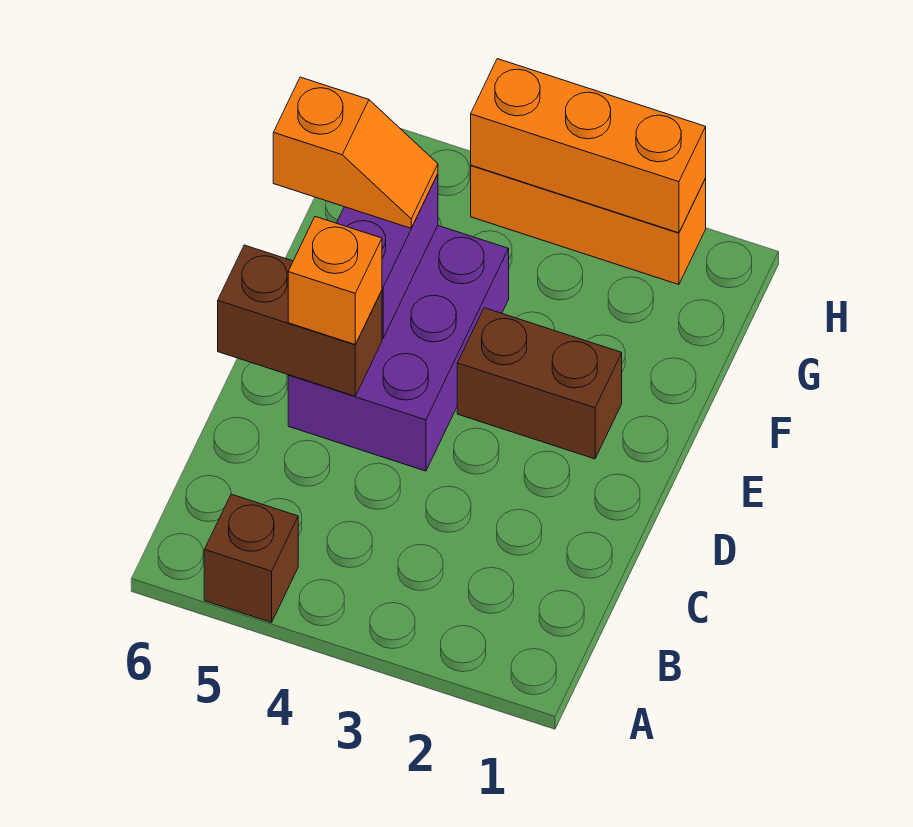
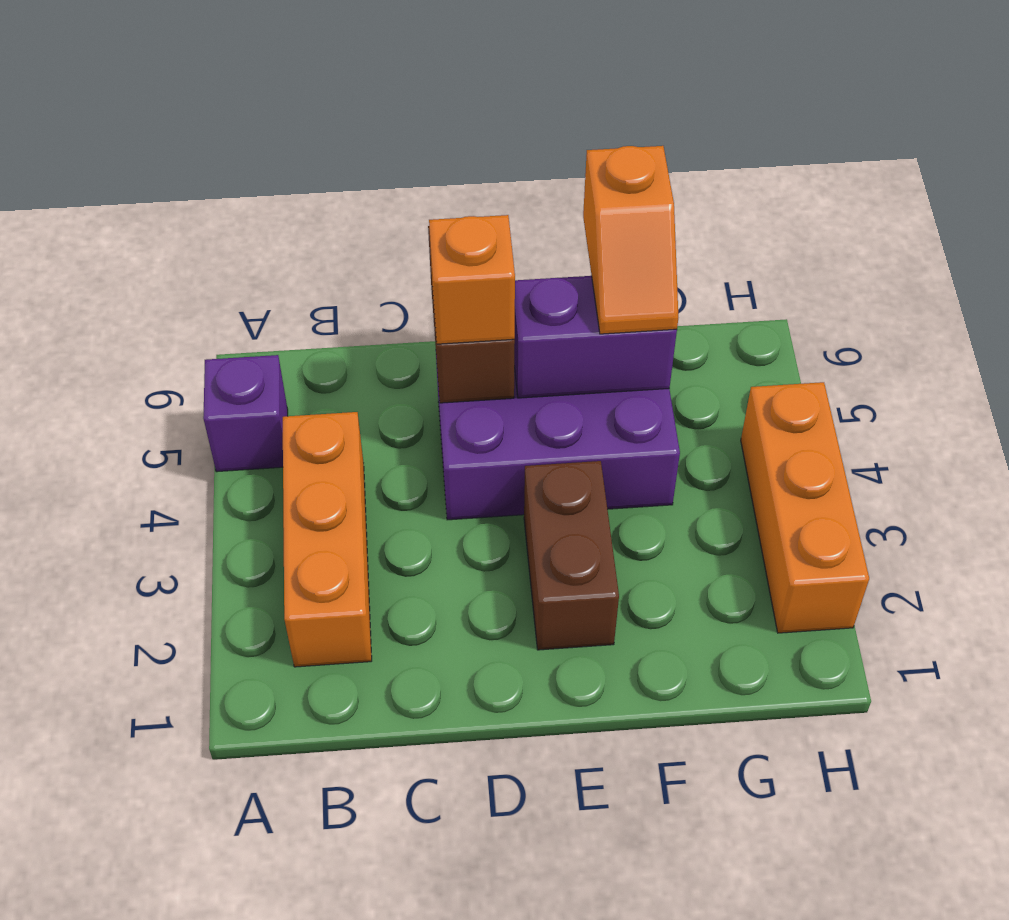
brown brick A5 level 1 -> purple brick A5 level 1
orange brick H2:H4 level 2 -> orange brick B2:B4 level 1

